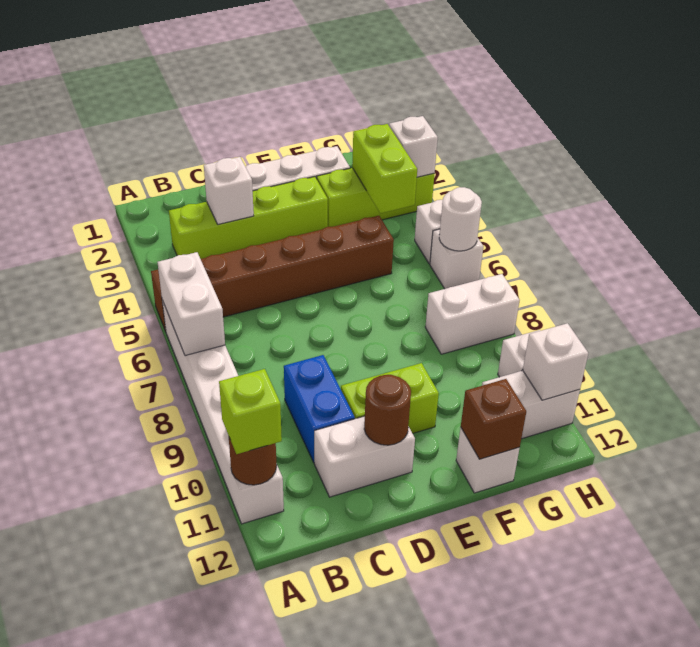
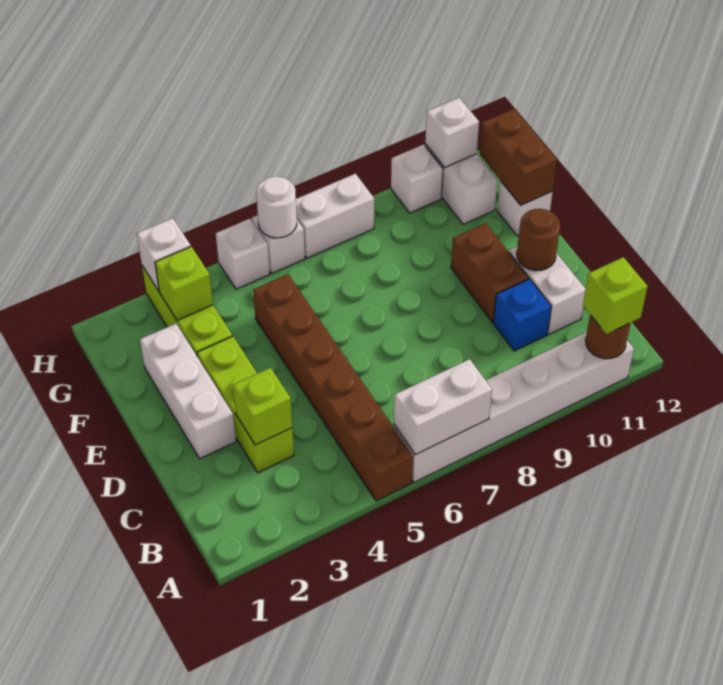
lime brick B3:E3 level 1 -> lime brick C3:E3 level 1
white brick C3 level 2 -> lime brick C3 level 2
blue brick C9:C10 level 1 -> blue brick C10 level 1
lime brick D10:E10 level 1 -> brown brick D10:E10 level 1
brown brick F12 level 2 -> brown brick F12:G12 level 2
lime brick G3:G4 level 2 -> lime brick G3 level 2
white brick G8:H8 level 1 -> white brick H7:H8 level 1

